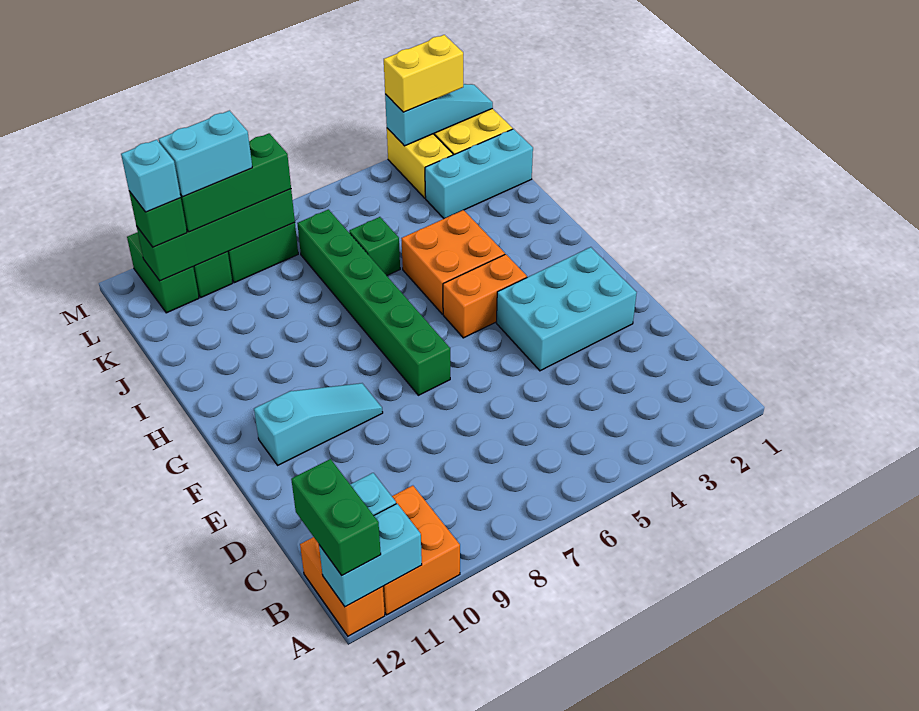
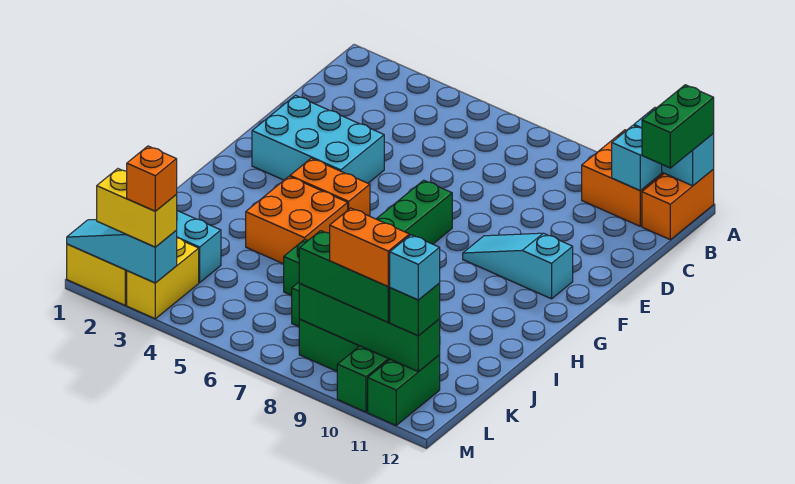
cyan brick L9:L10 level 4 -> orange brick L9:L10 level 4
none -> orange brick M3 level 4

